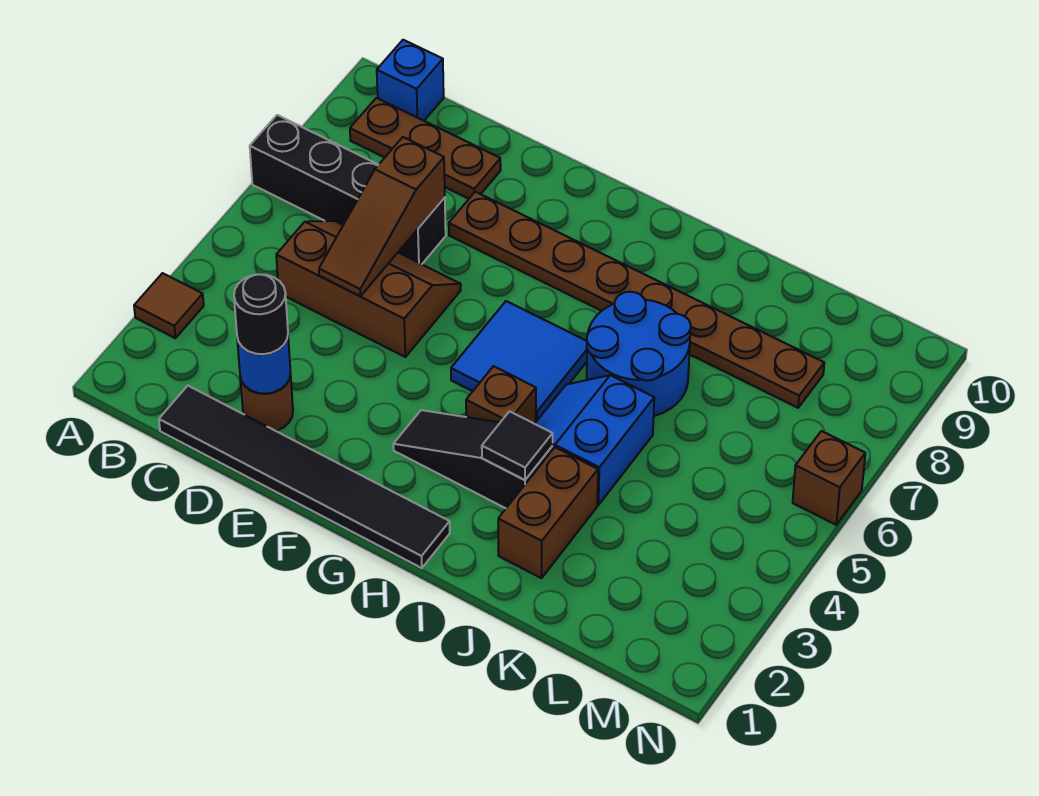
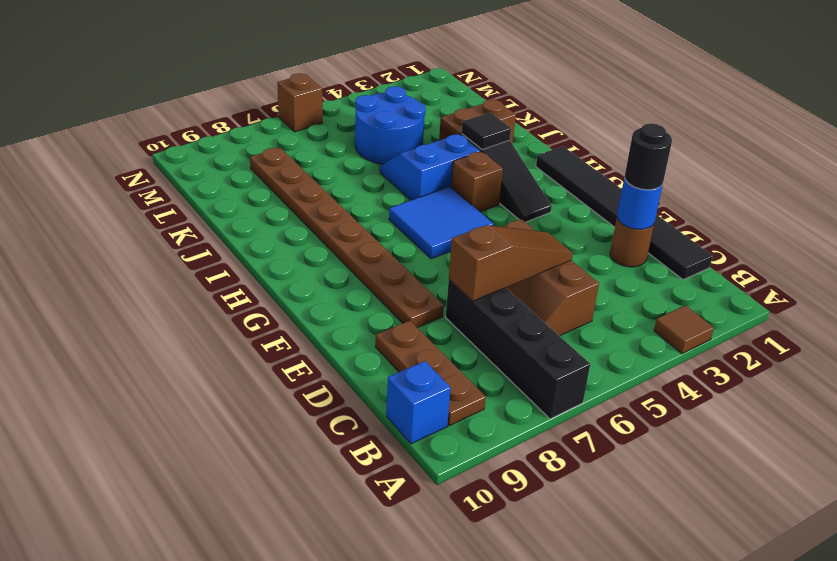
blue slope I4:J5 level 1 top J -> blue slope I4:J5 level 1 top I
blue round brick I6:J7 level 1 -> blue round brick K4:L5 level 1

